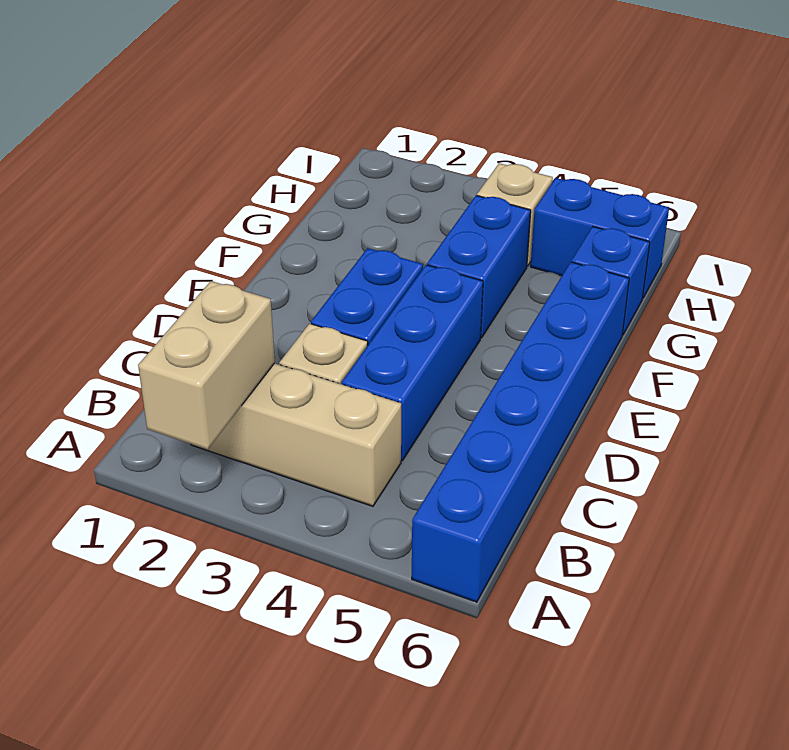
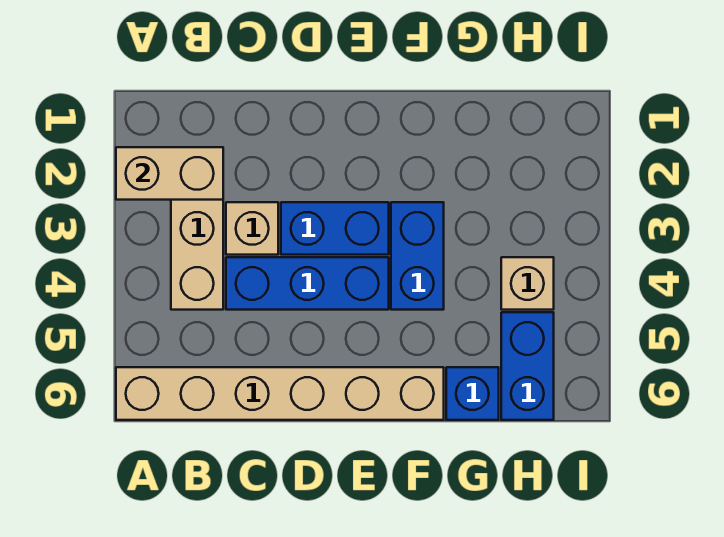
blue brick A6:F6 level 1 -> tan brick A6:F6 level 1
blue brick F4:G4 level 1 -> blue brick F3:F4 level 1

